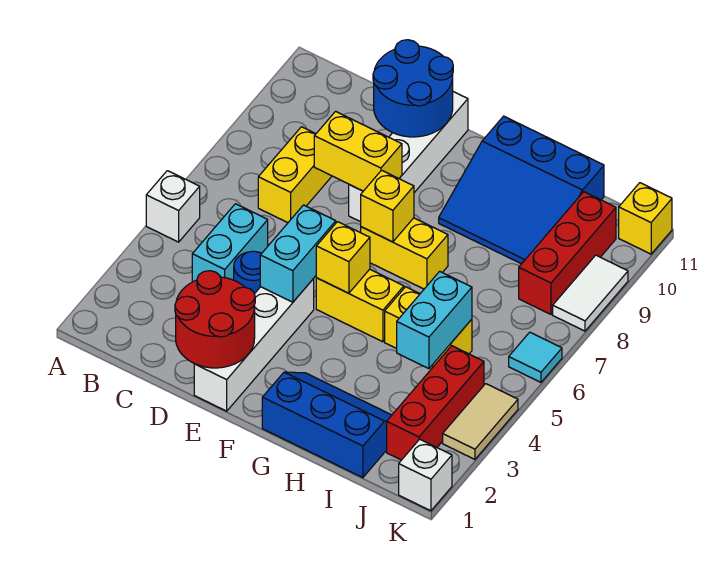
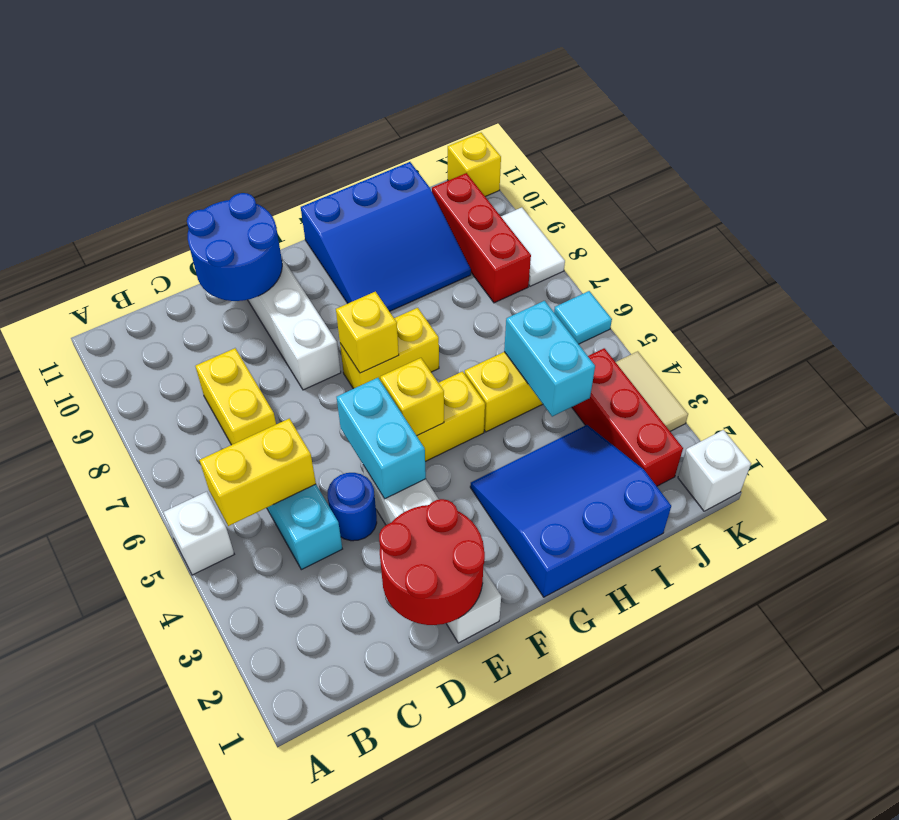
yellow brick D8:E8 level 2 -> yellow brick B5:C5 level 2
blue slope G1:I2 level 1 top 1 -> blue slope G1:I3 level 1 top 1

